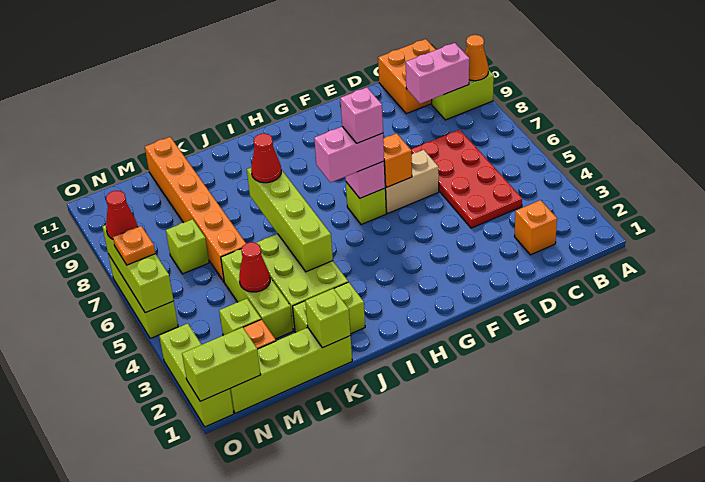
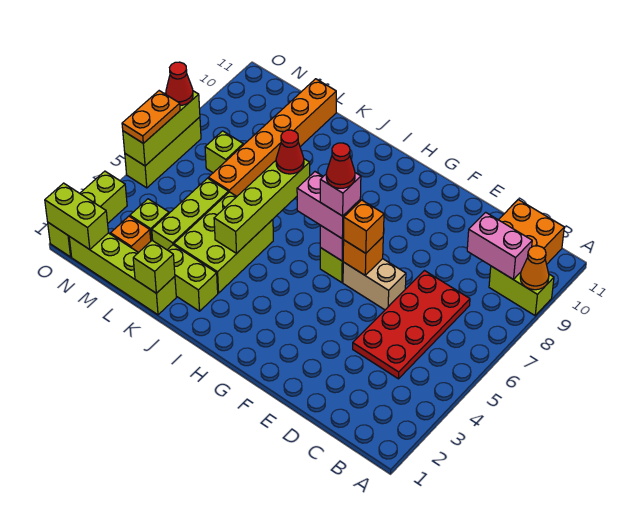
orange brick C2 level 1 -> orange brick F6 level 3
red cone L4 level 2 -> red cone G6 level 5
orange plate O6 level 3 -> orange plate O5:O6 level 3

